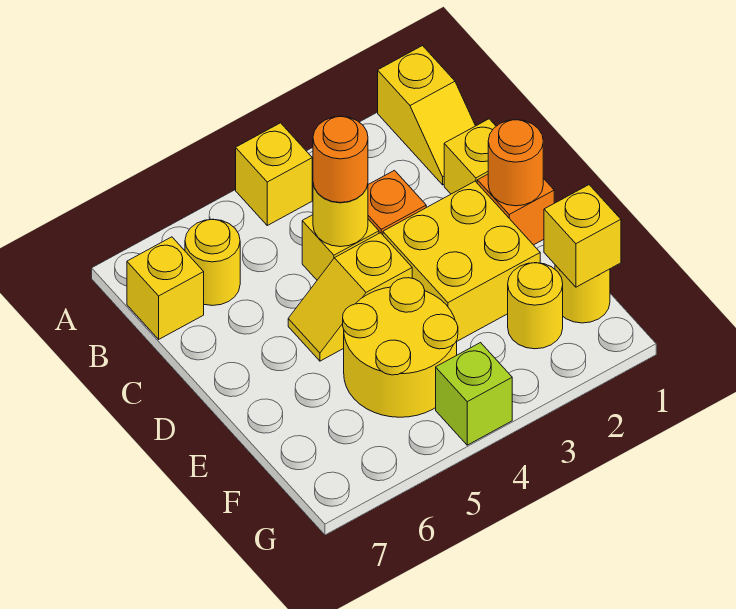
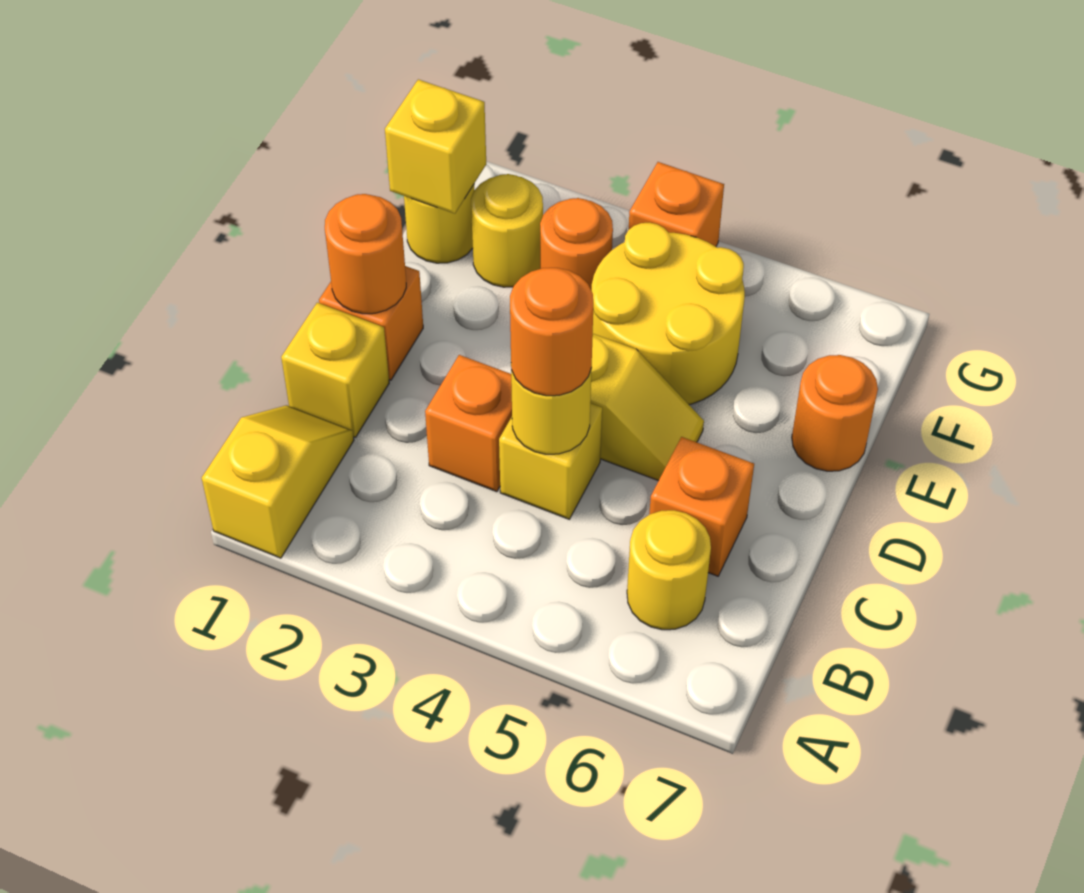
yellow brick A4 level 1 -> none
yellow brick B7 level 1 -> none
none -> orange brick C6 level 1
yellow brick D2:E3 level 1 -> none
none -> orange round brick E7 level 1
none -> orange round brick F3 level 1
lime brick G4 level 1 -> orange brick G4 level 1

